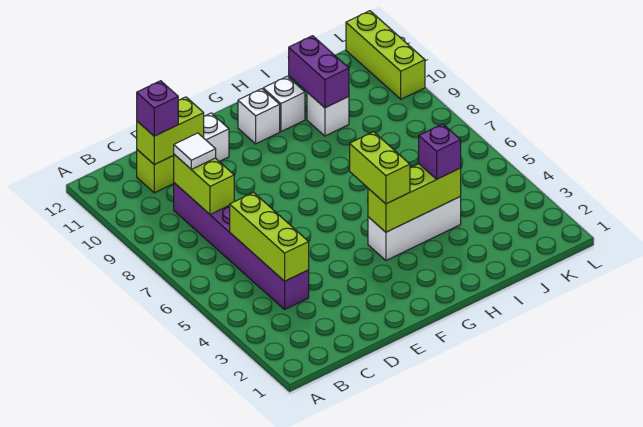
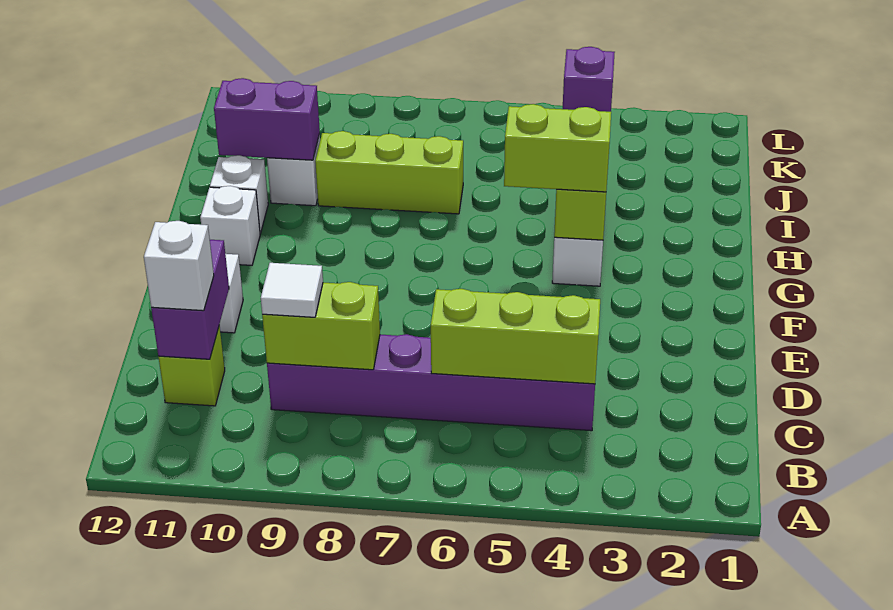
lime brick C11:D11 level 2 -> purple brick C11:D11 level 2
purple brick C11 level 3 -> white brick C11 level 3
lime brick L10:L12 level 1 -> lime brick I7:I9 level 1

